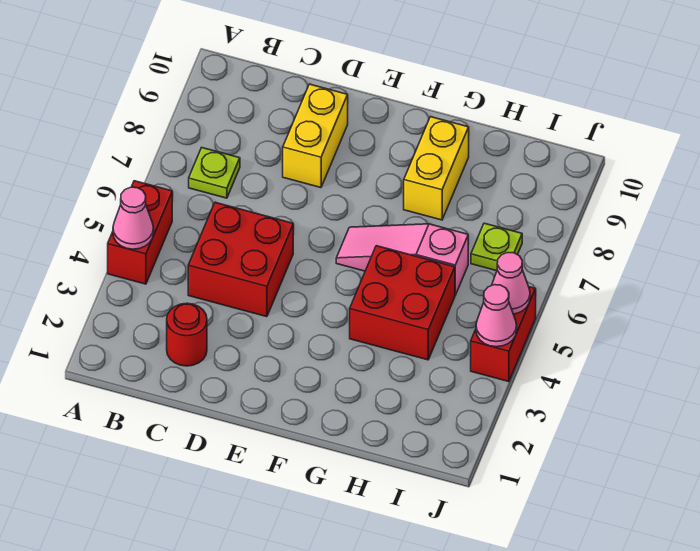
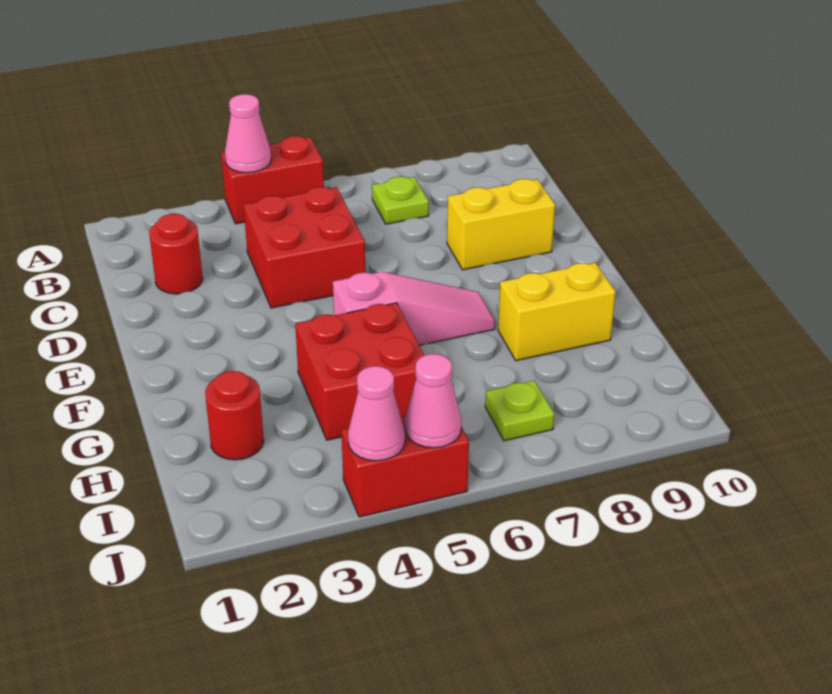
pink slope F6:H6 level 1 top H -> pink slope F5:F7 level 1 top 5
none -> red round brick H2 level 1

